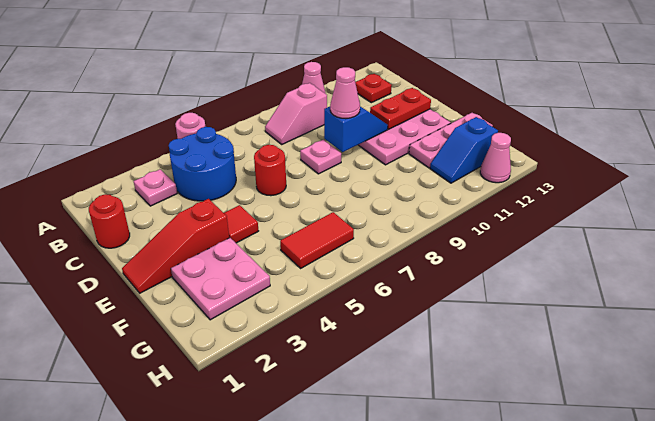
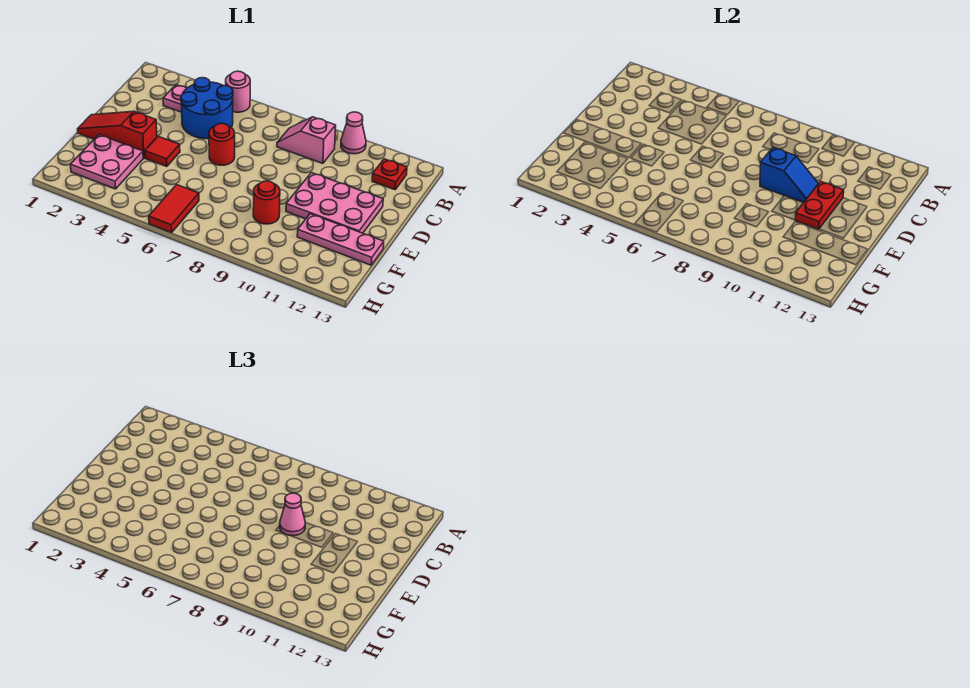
red round brick C1 level 1 -> red round brick F9 level 1
pink plate D8 level 1 -> none
red plate D11:D12 level 2 -> red plate D11:E11 level 2
red tile G5:G6 level 1 -> red tile G6:H6 level 1
blue slope G11:G12 level 1 top 12 -> none
pink cone H12 level 1 -> none

